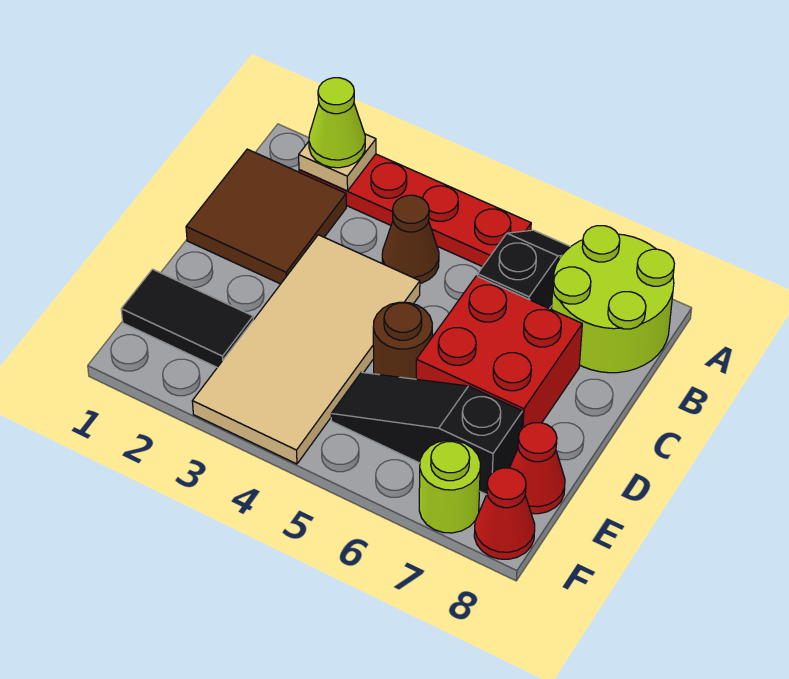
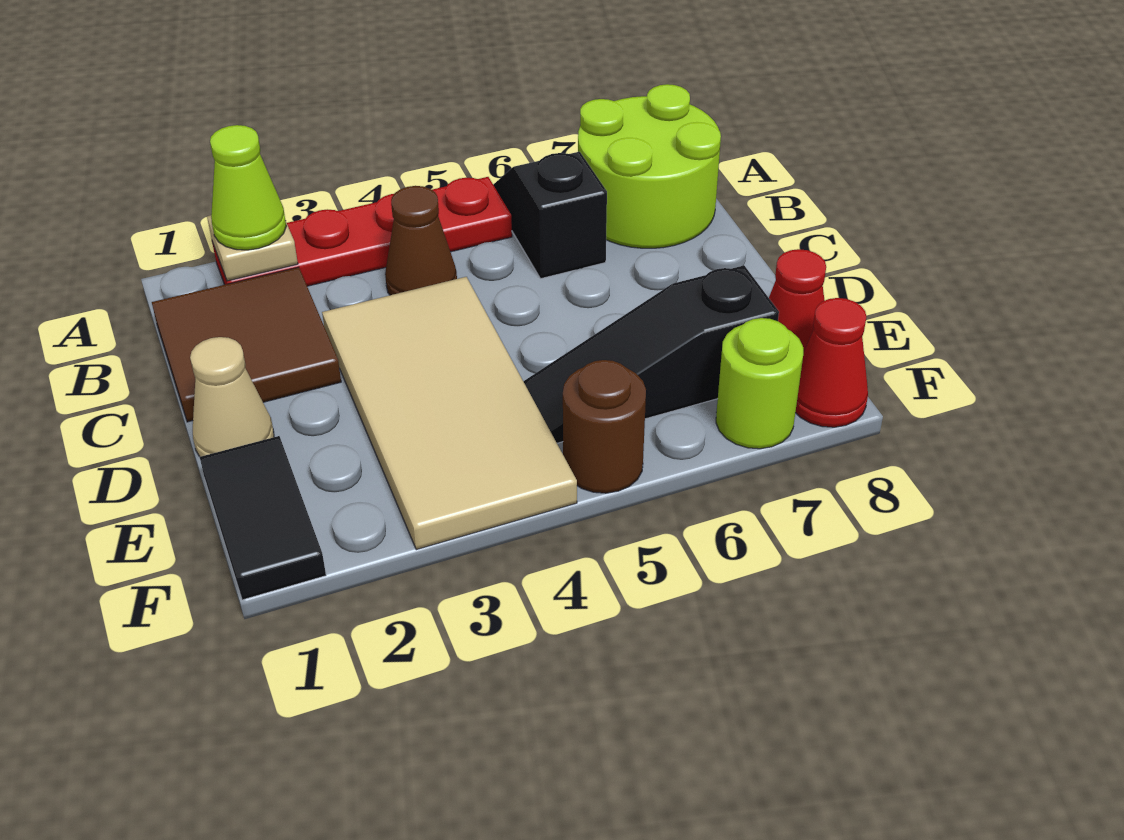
red brick C6:D7 level 1 -> none
none -> tan cone D1 level 1
brown round brick D5 level 1 -> brown round brick F5 level 1
black tile E1:E2 level 1 -> black tile E1:F1 level 1

